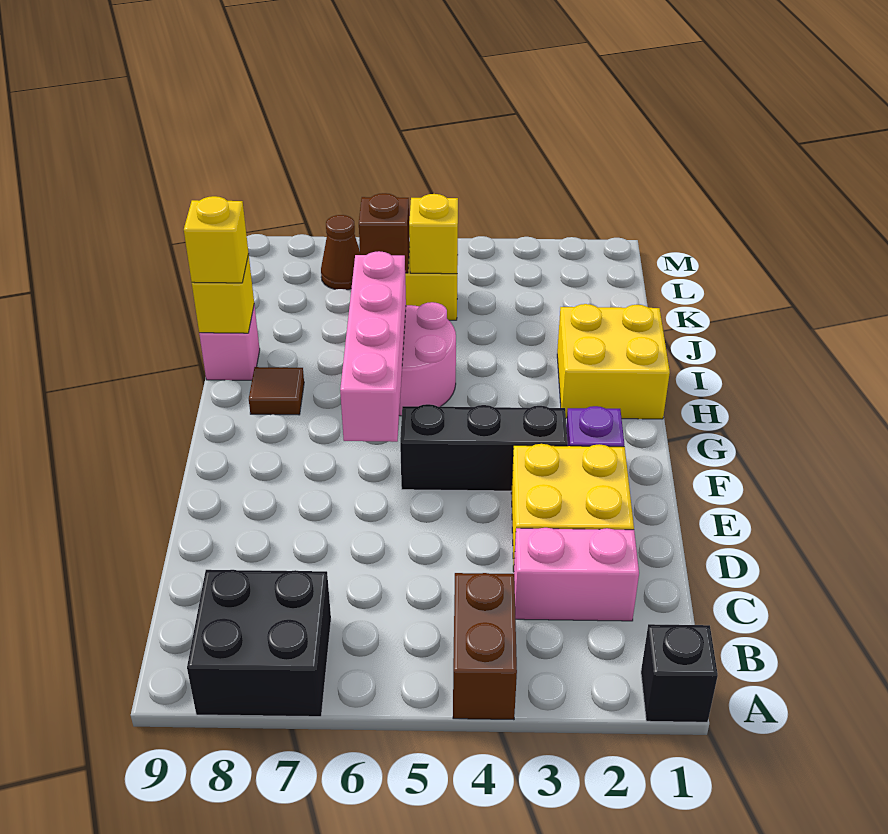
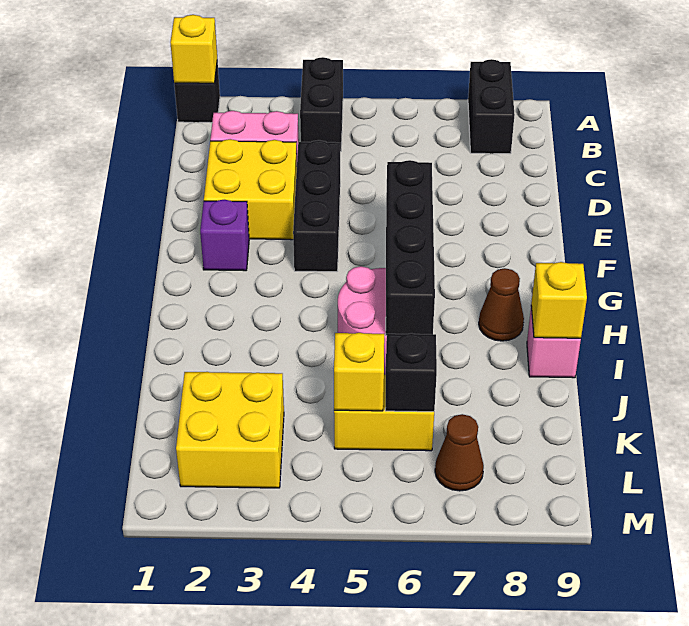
brown brick A4:B4 level 1 -> black brick A4:B4 level 1
black brick A7:B8 level 1 -> black brick A8:B8 level 1
black brick F3:F5 level 1 -> black brick D4:F4 level 1
pink brick F6:I6 level 2 -> black brick F6:I6 level 2
yellow brick H1:I2 level 1 -> yellow brick K2:L3 level 1
brown tile H8 level 1 -> brown cone H8 level 1
yellow brick I9 level 3 -> yellow brick A1 level 2
brown brick K6 level 2 -> black brick K6 level 2

